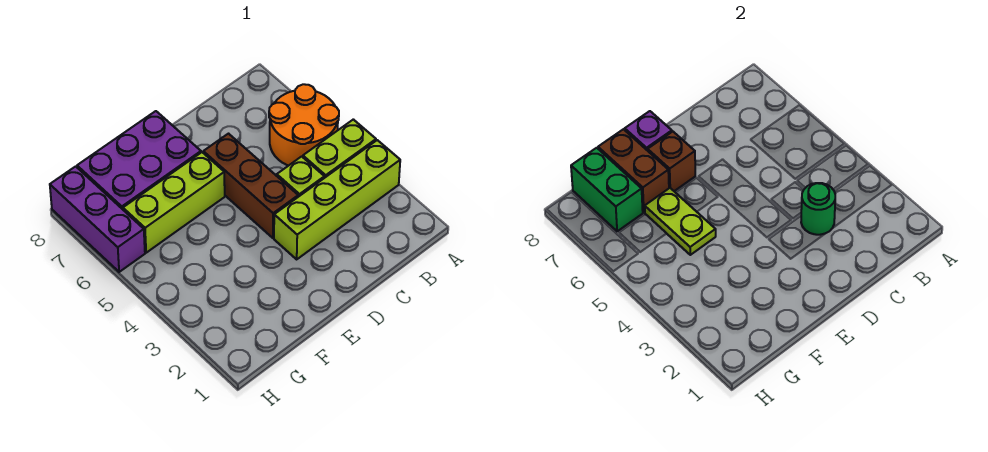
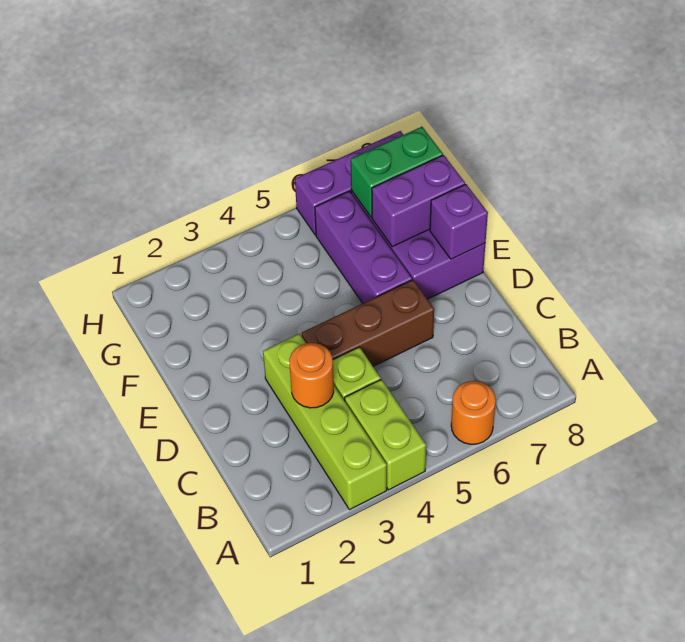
orange round brick A5:B6 level 1 -> orange round brick A6 level 1
green round brick C3 level 2 -> orange round brick C3 level 2
lime brick E6:G6 level 1 -> purple brick E6:G6 level 1
brown brick E7 level 2 -> none
lime plate F5:F6 level 2 -> none
brown brick F7:F8 level 2 -> purple brick F7:F8 level 2

